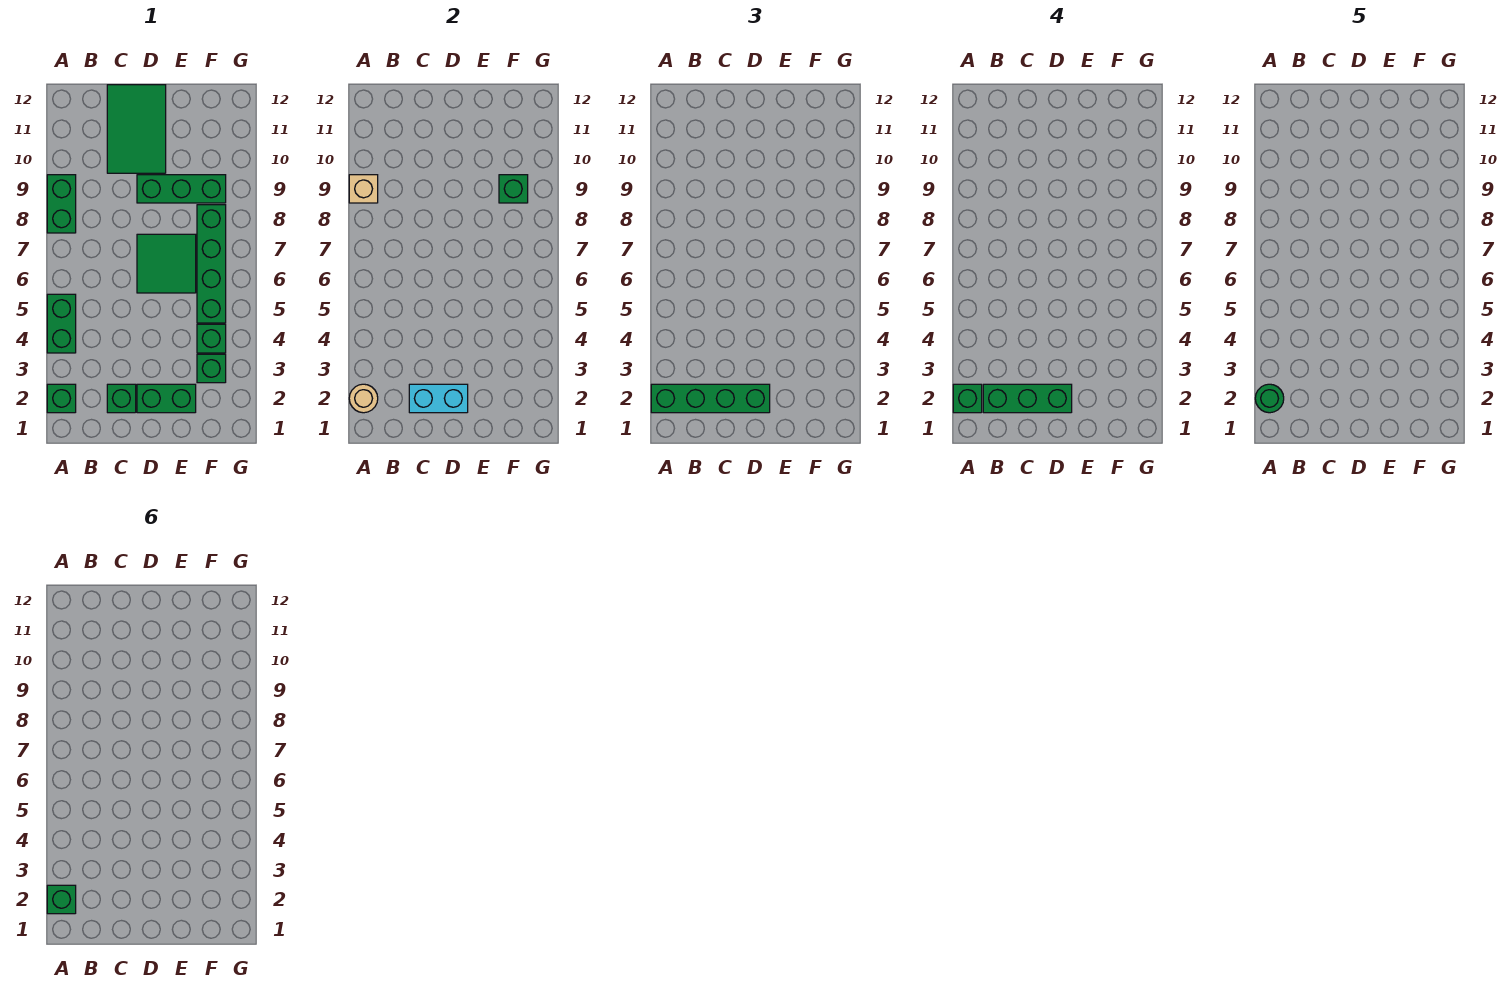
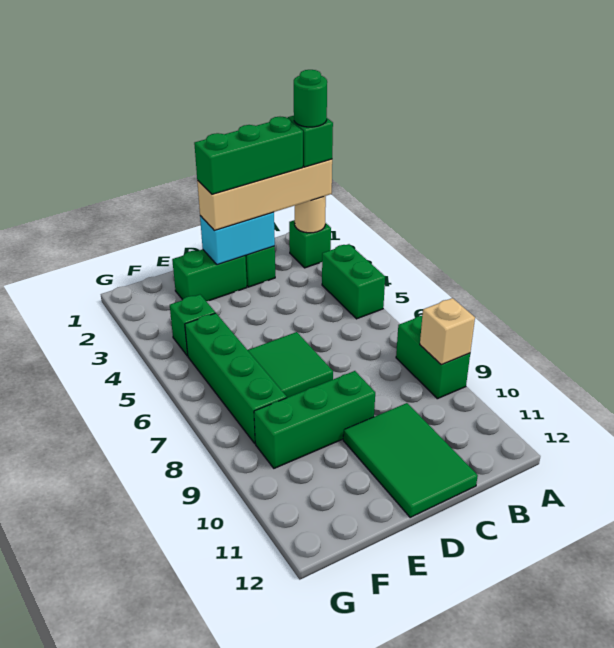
green brick A2:D2 level 3 -> tan brick A2:D2 level 3
green brick A2 level 6 -> none
green brick F3 level 1 -> none
green brick F9 level 2 -> none

